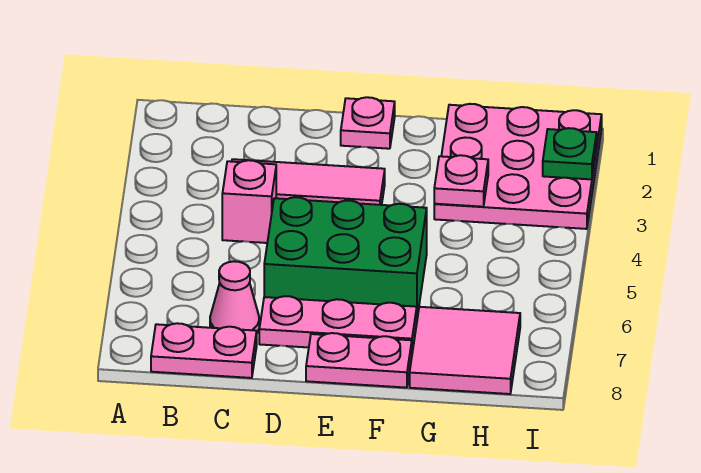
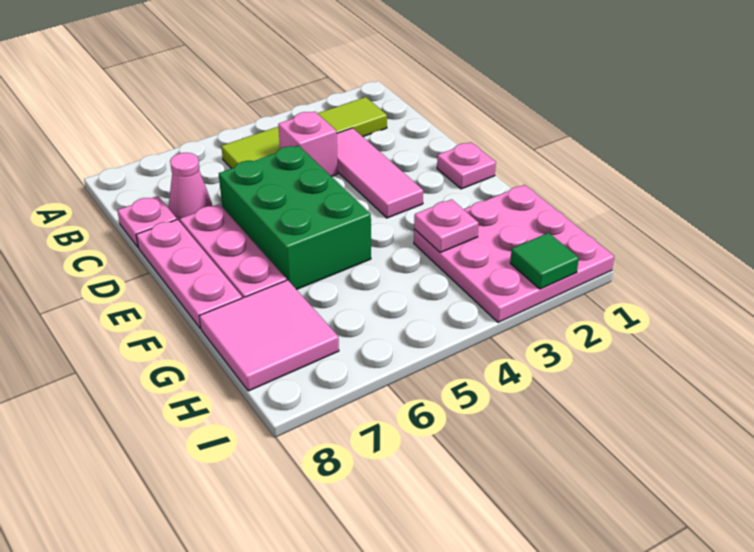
none -> lime tile B2:B5 level 1
pink plate B8:C8 level 1 -> pink plate C8 level 1
pink plate E8:F8 level 1 -> pink plate D8:F8 level 1
green plate I2 level 2 -> green tile I2 level 2

